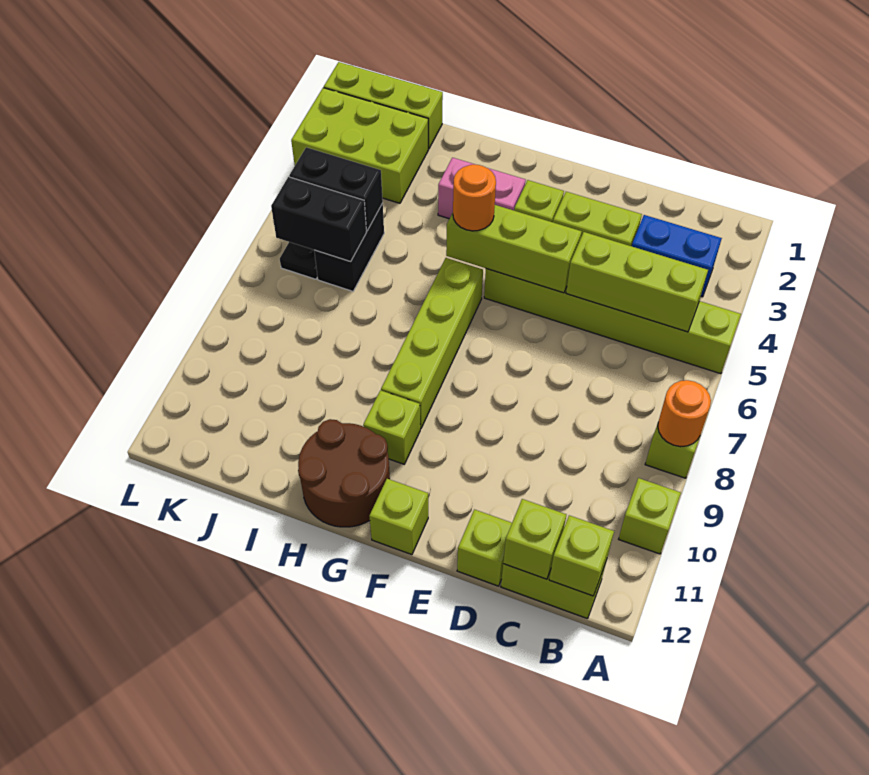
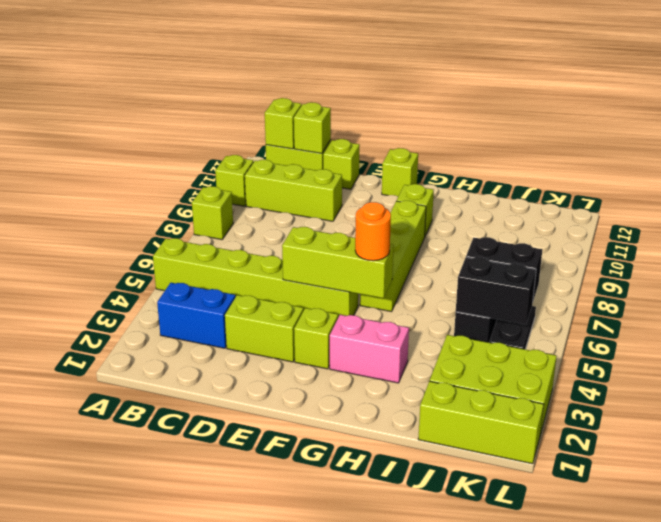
orange round brick A8 level 2 -> none
lime brick B5:D5 level 2 -> lime brick B10:D10 level 1
brown round brick G11:H12 level 1 -> none

